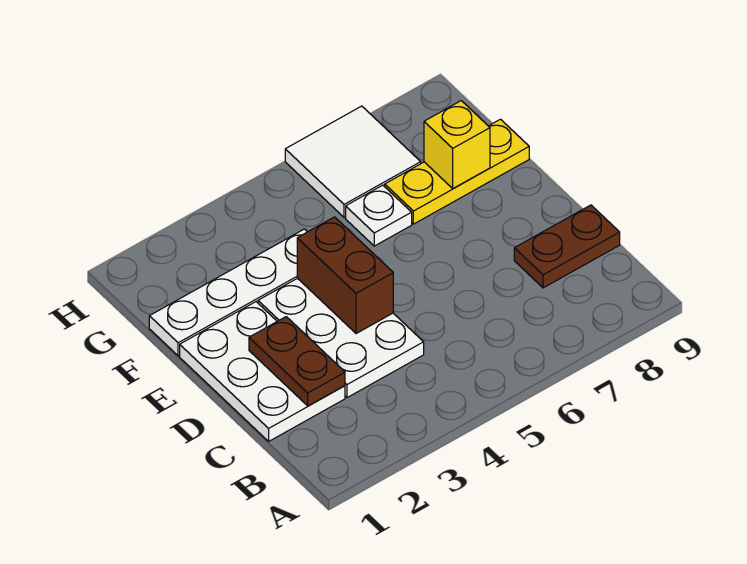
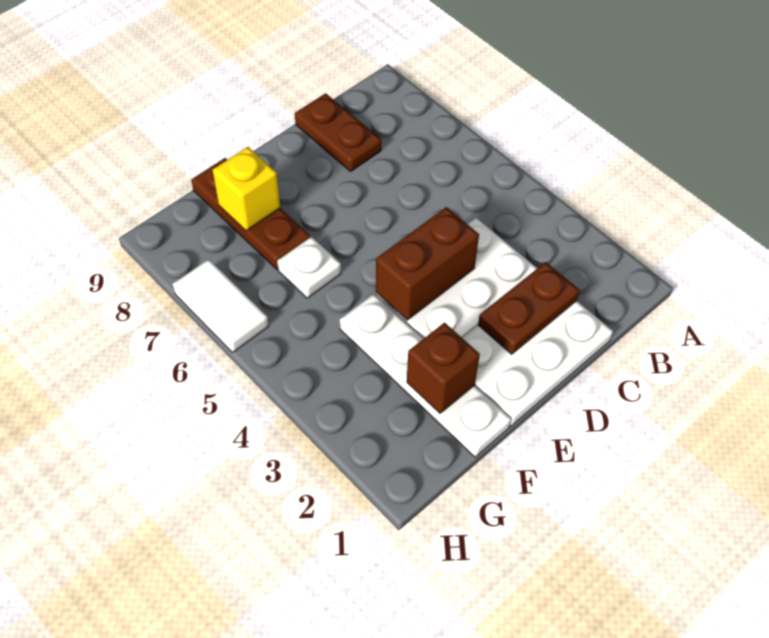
none -> brown brick F2 level 2
yellow plate F7:F9 level 1 -> brown plate F7:F9 level 1
white tile G6:H7 level 1 -> white tile H6:H7 level 1

